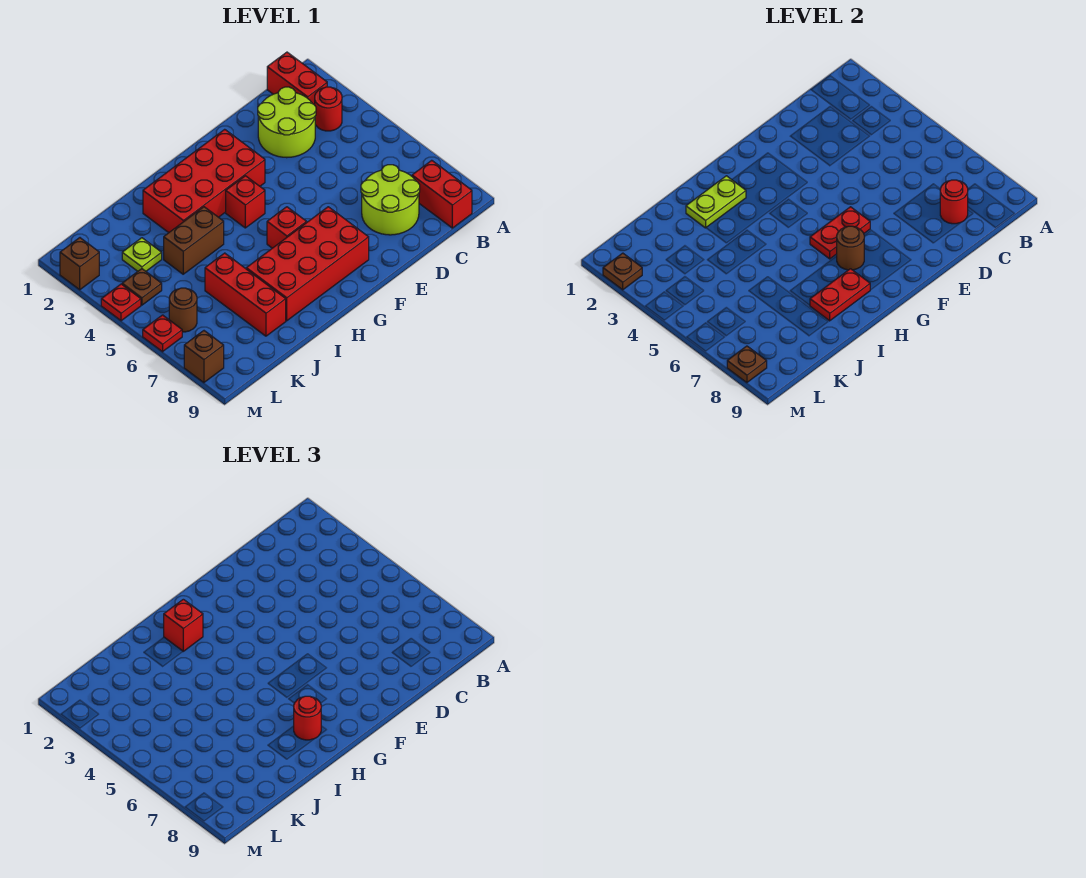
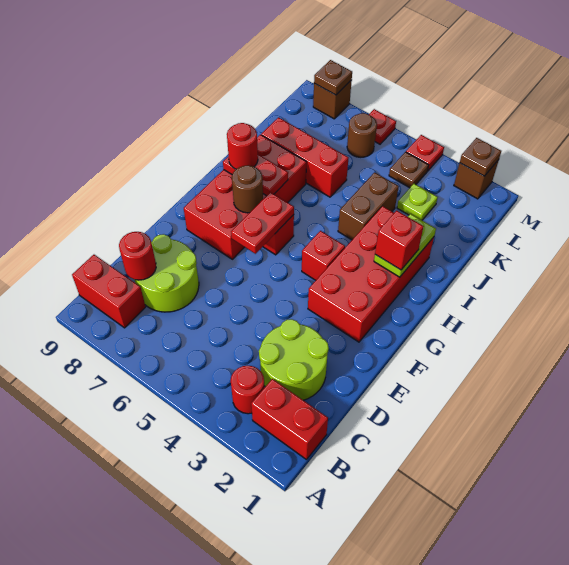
red plate H8:I8 level 2 -> red plate H7:H8 level 2

